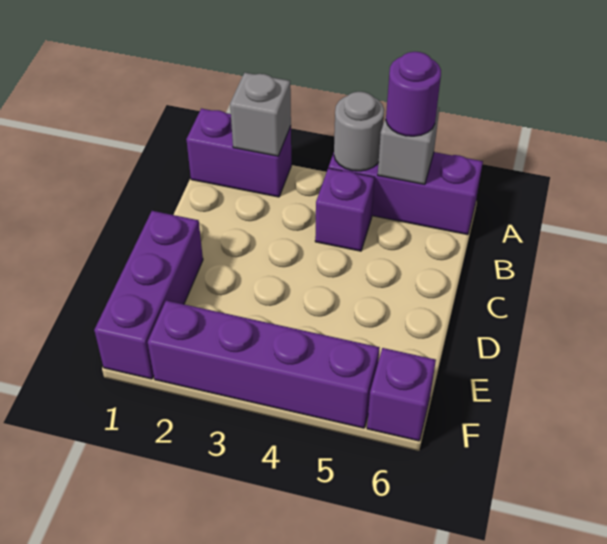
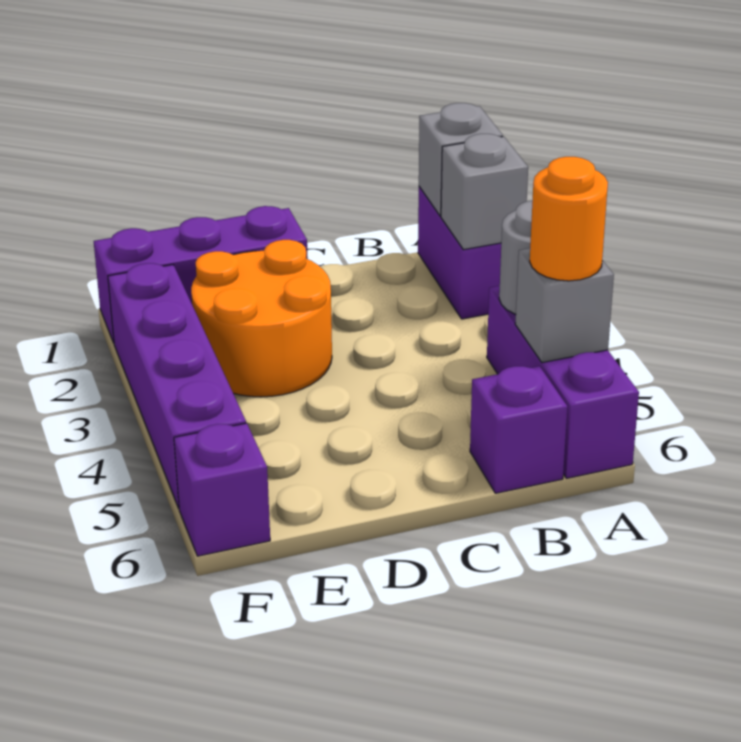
none -> grey brick A1 level 2
purple round brick A5 level 3 -> orange round brick A5 level 3
purple brick B4 level 1 -> purple brick B6 level 1
none -> orange round brick D2:E3 level 1

